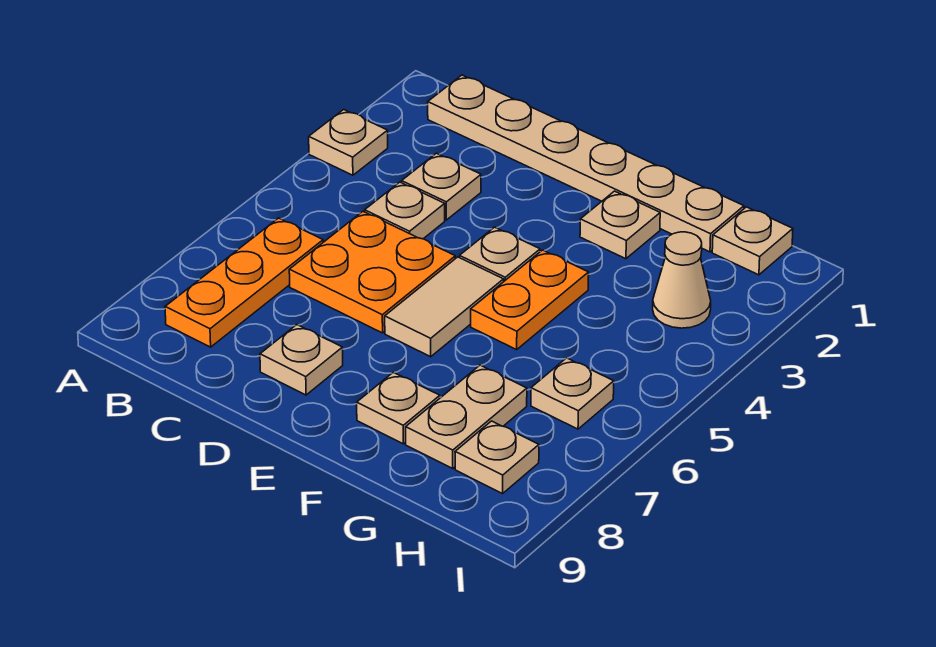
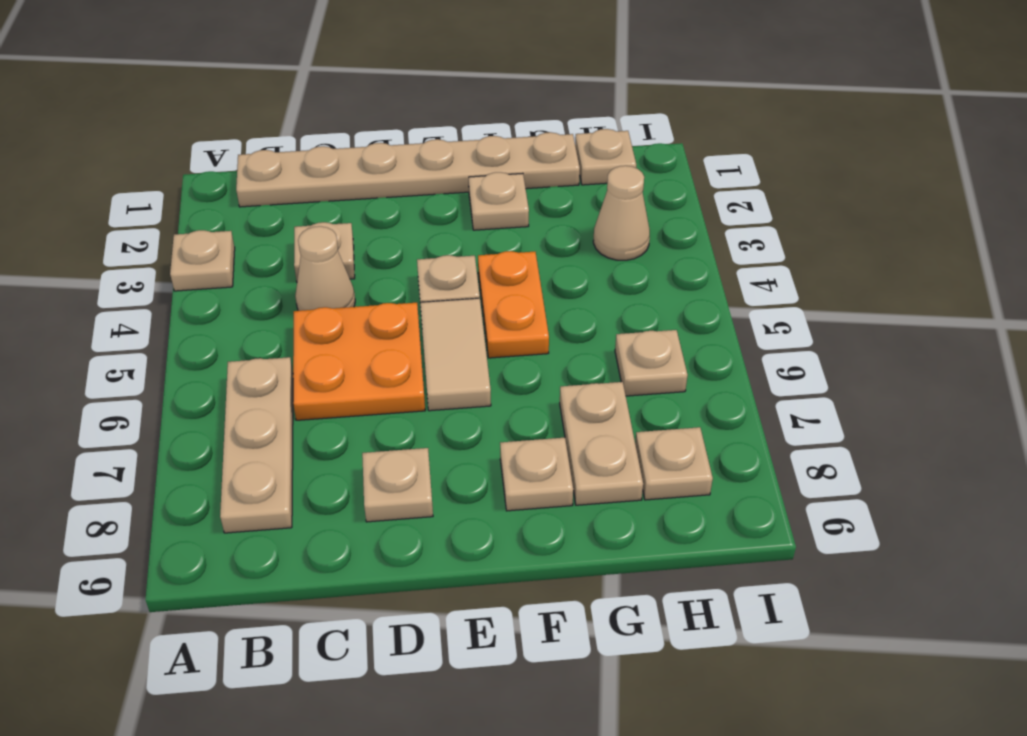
orange plate B6:B8 level 1 -> tan plate B6:B8 level 1
tan plate C4 level 1 -> tan cone C4 level 1

